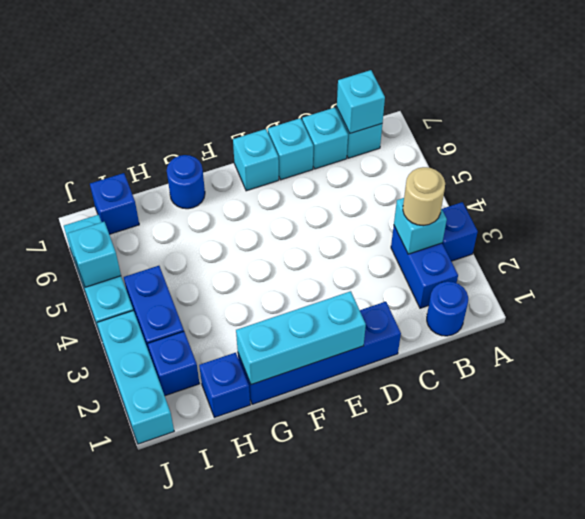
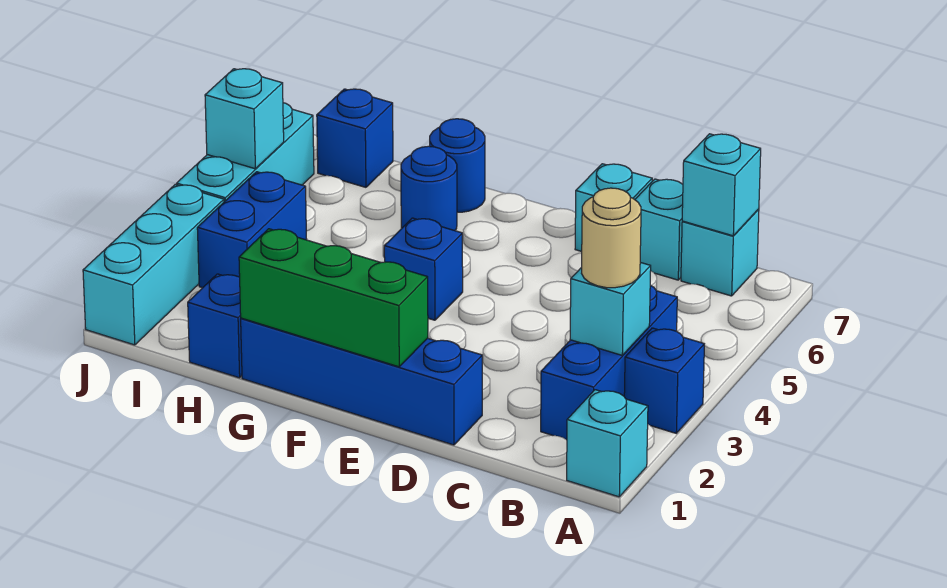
blue round brick B1 level 1 -> blue round brick G6 level 1
blue brick B2:B3 level 1 -> blue brick B2:B4 level 1
cyan brick E1:G1 level 2 -> green brick E1:G1 level 2
cyan brick E7 level 1 -> cyan brick A1 level 1
blue brick I2 level 1 -> blue brick F4 level 1

